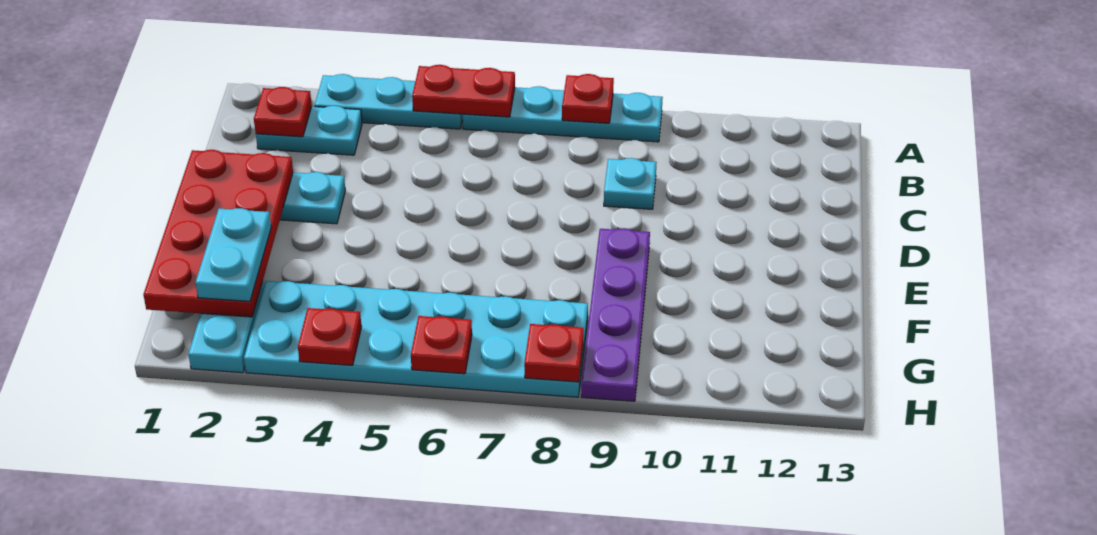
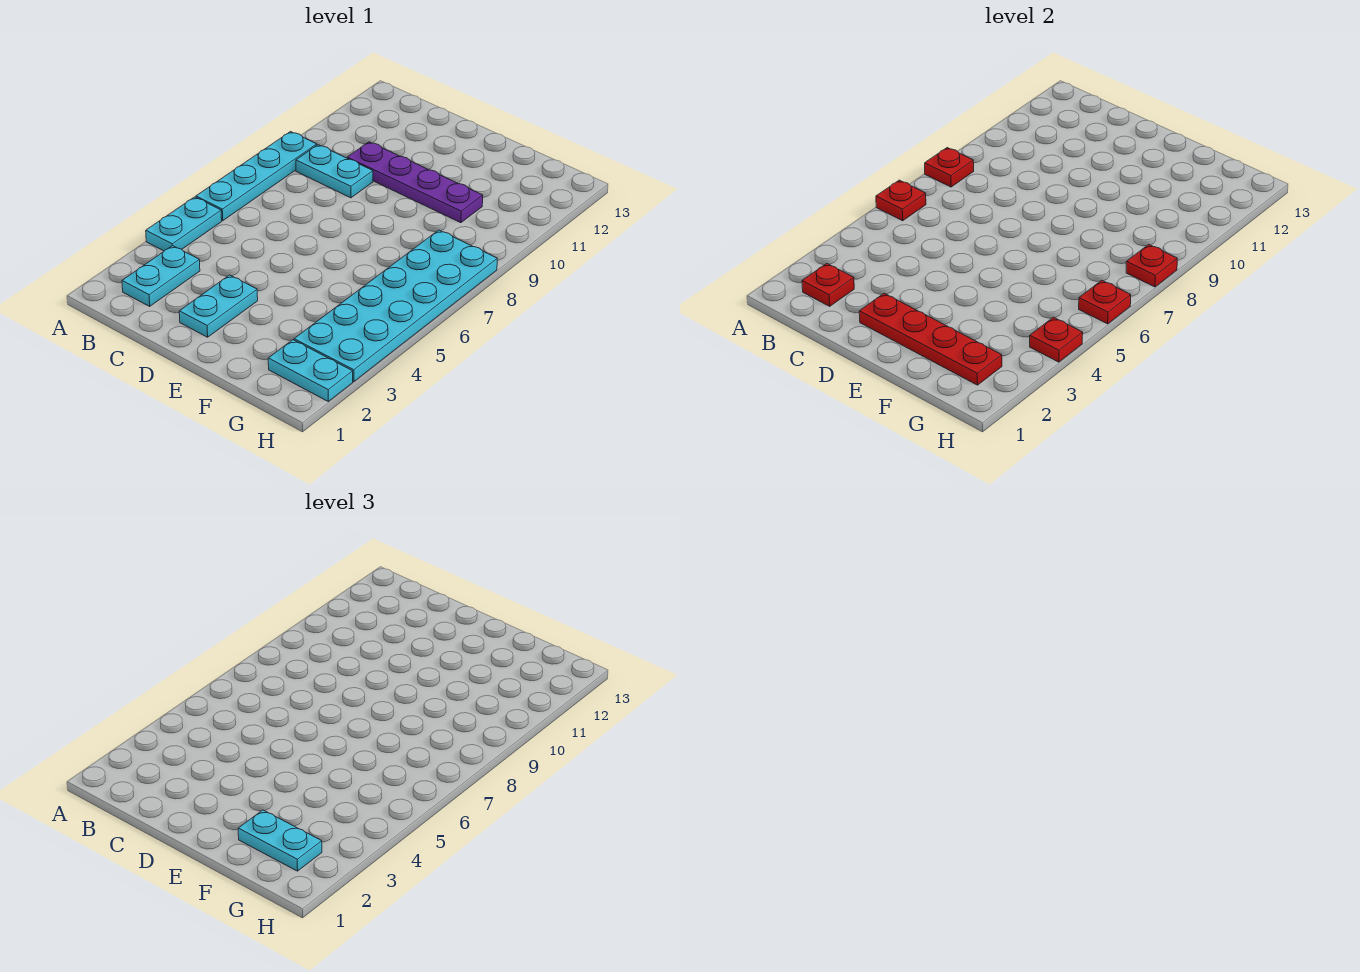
cyan plate A3:A5 level 1 -> cyan plate A4:A5 level 1
red plate A5:A6 level 2 -> red plate A6 level 2
cyan plate C9 level 1 -> cyan plate B9:C9 level 1
red plate D1:G2 level 2 -> red plate D2:G2 level 2
purple plate E9:H9 level 1 -> purple plate C10:F10 level 1

